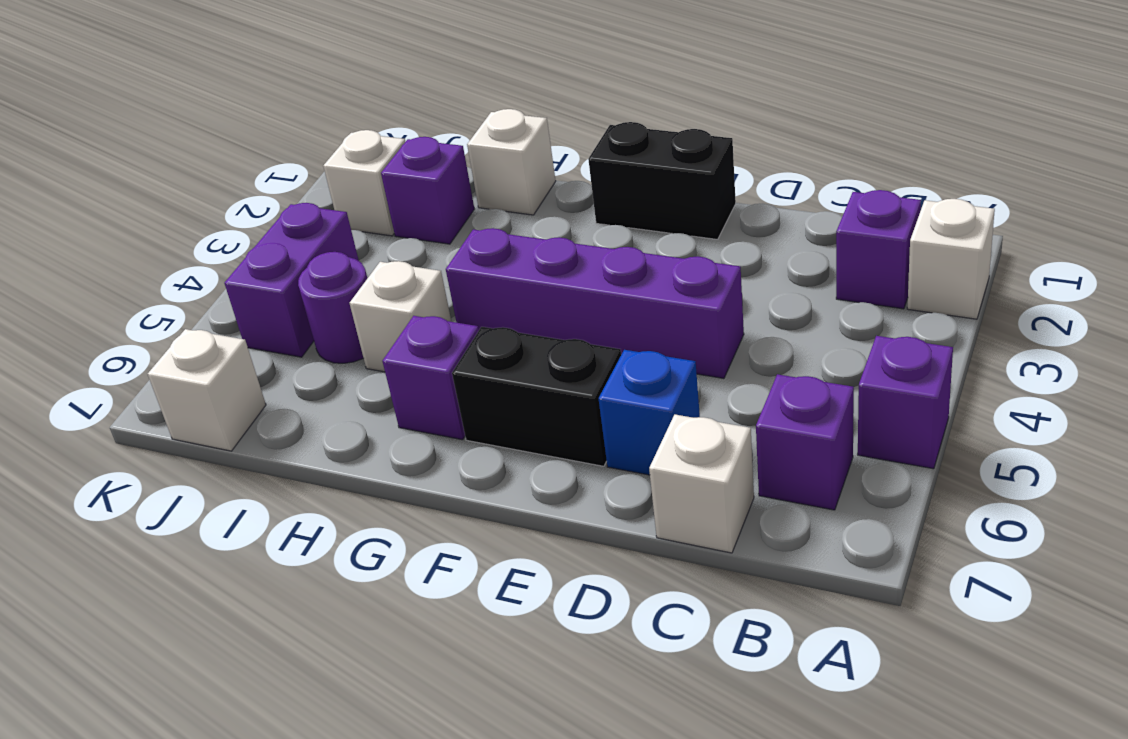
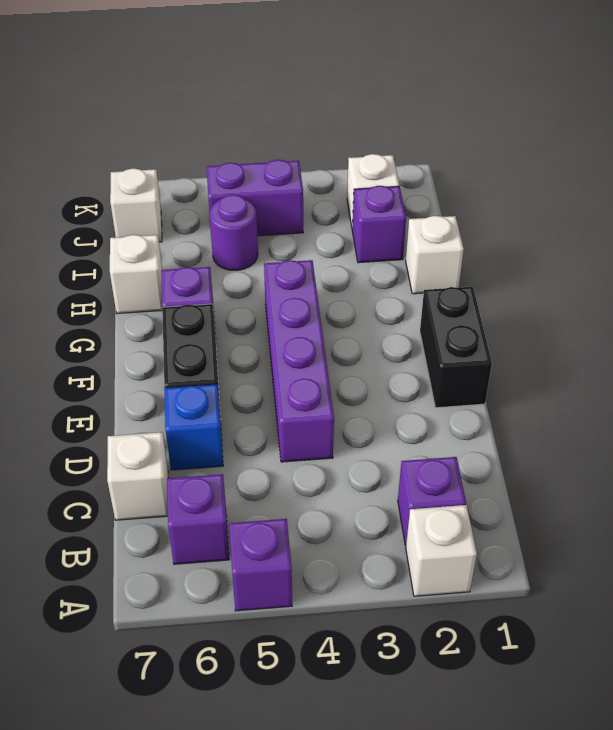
white brick H5 level 1 -> white brick H7 level 1

